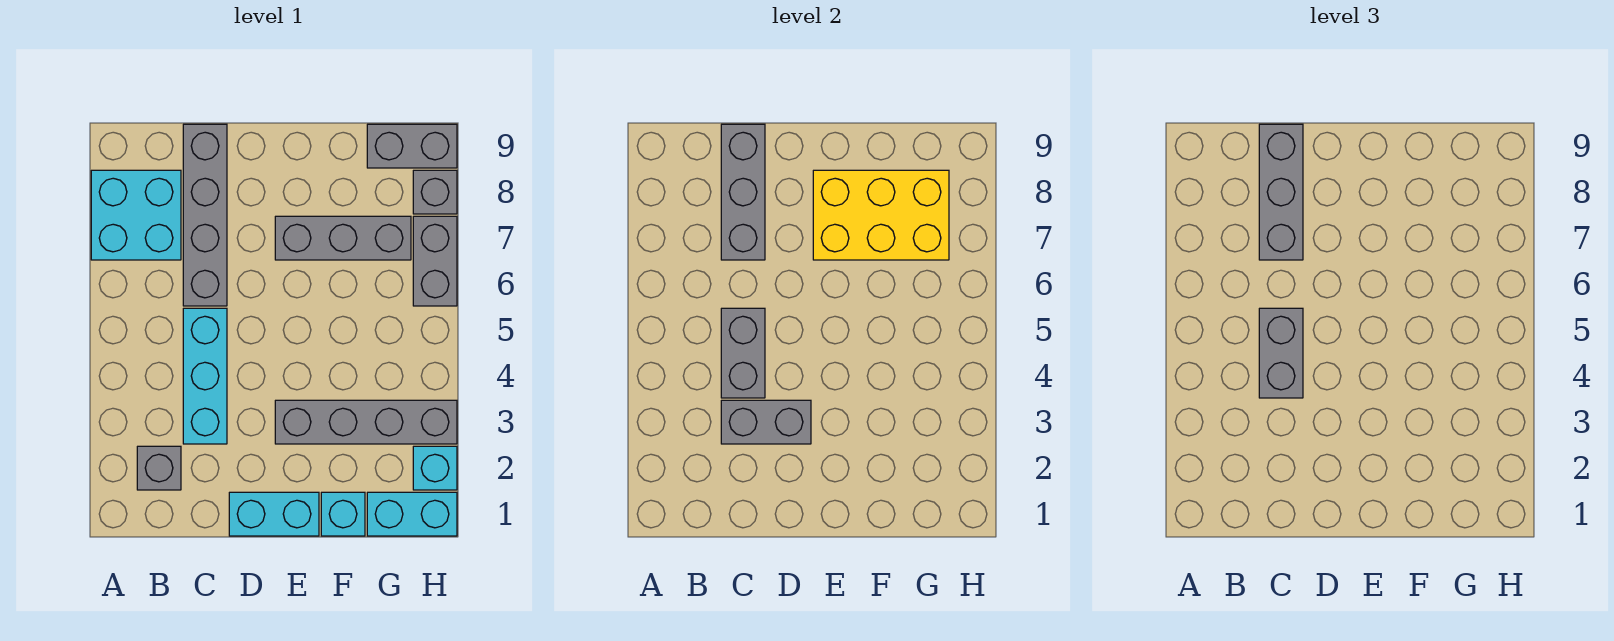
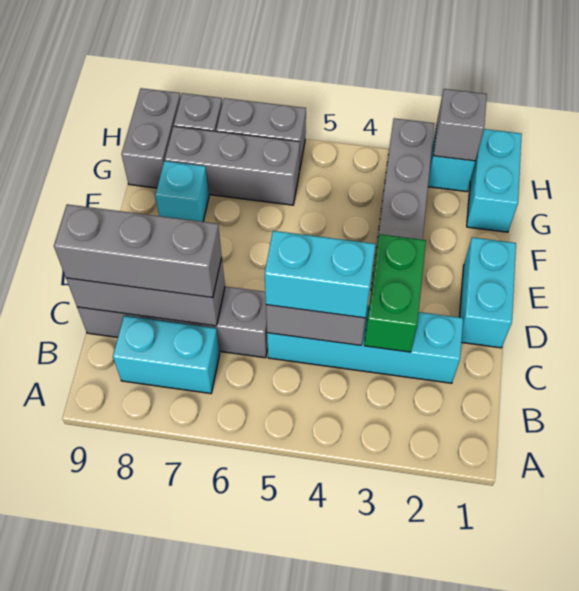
cyan brick A7:B8 level 1 -> cyan brick B7:B8 level 1
grey brick B2 level 1 -> grey brick H2 level 2
cyan brick C3:C5 level 1 -> cyan brick C2:C5 level 1
grey brick C3:D3 level 2 -> green brick C3:D3 level 2
grey brick C4:C5 level 3 -> cyan brick C4:C5 level 3
grey brick E7:G7 level 1 -> grey brick G6:G8 level 1
yellow brick E7:G8 level 2 -> none
cyan brick F1 level 1 -> cyan brick F8 level 1

